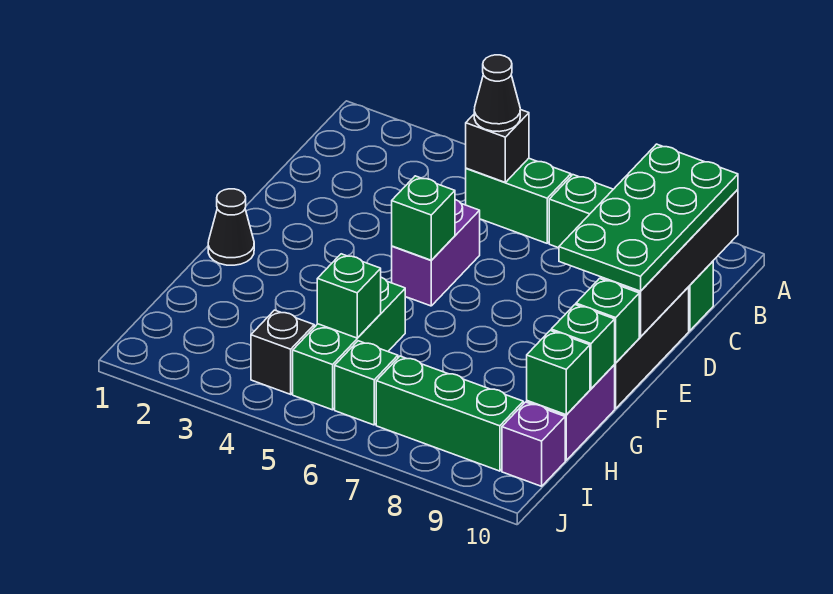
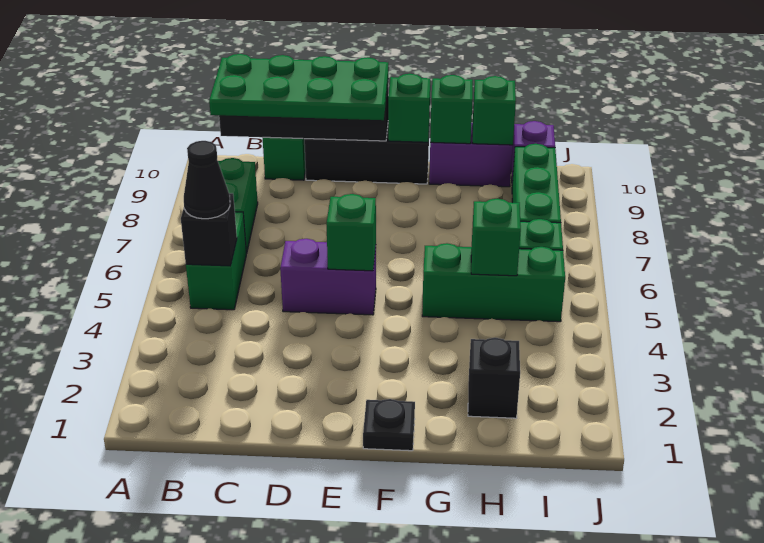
black cone F1 level 1 -> black plate F1 level 1
black brick I4 level 1 -> black brick H2 level 1

